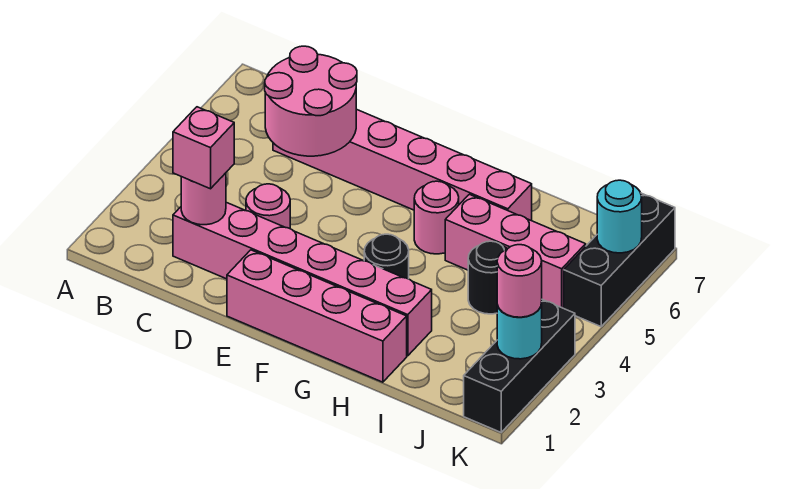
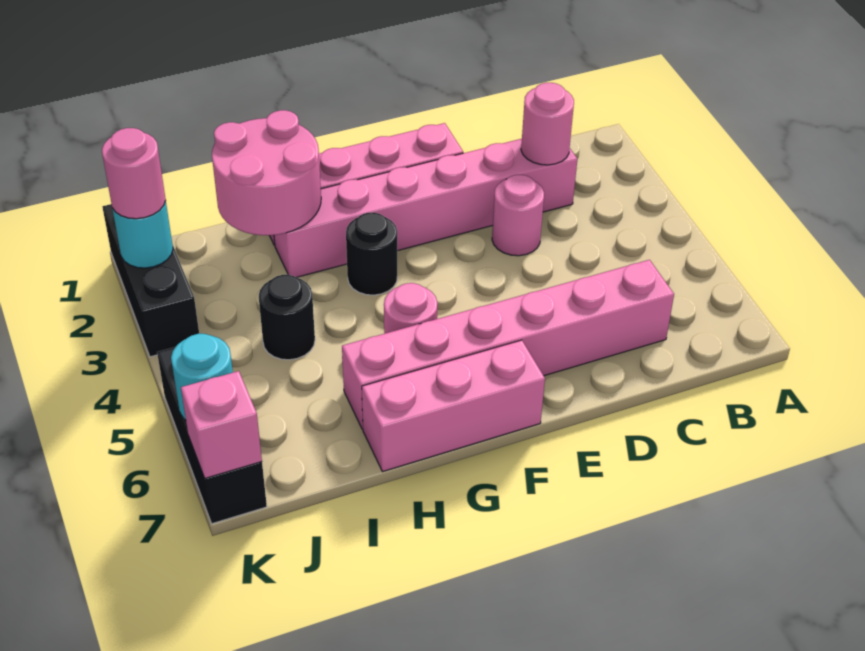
pink brick C2 level 3 -> pink brick K7 level 2
pink round brick C5:D6 level 2 -> pink round brick H1:I2 level 2
pink brick H5:J5 level 1 -> pink brick F7:H7 level 1

